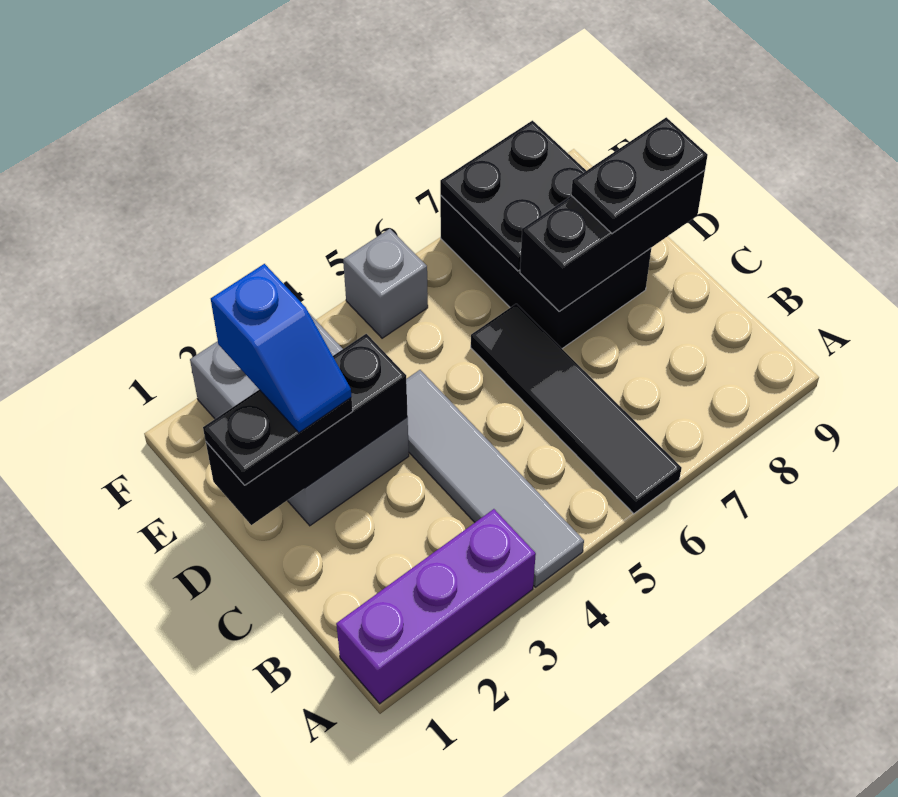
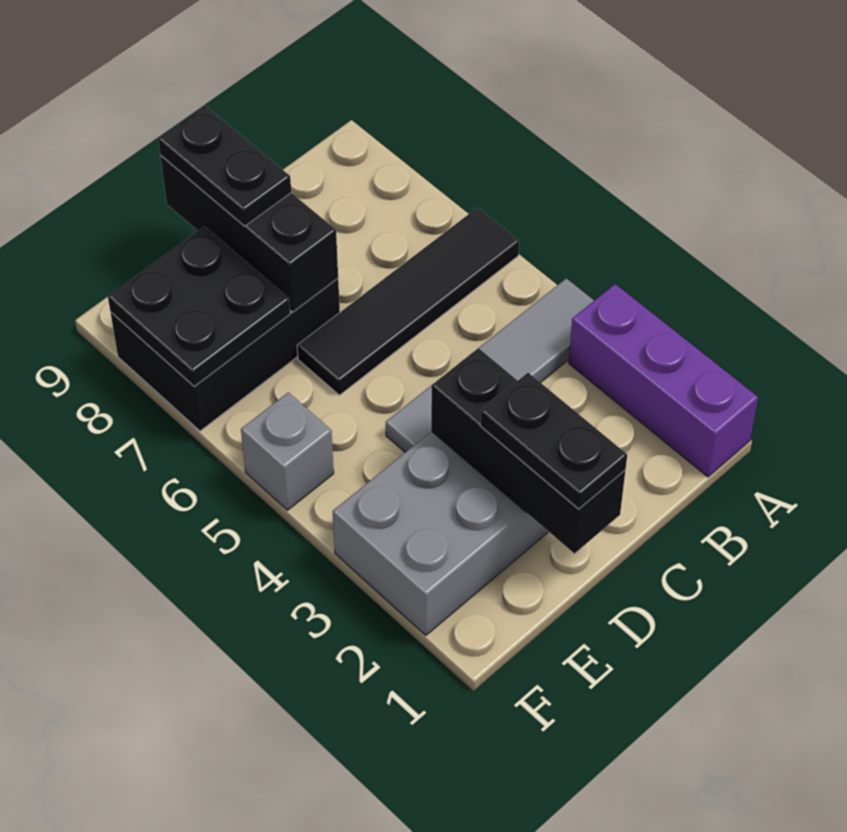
blue slope D2:E2 level 4 top E -> none

